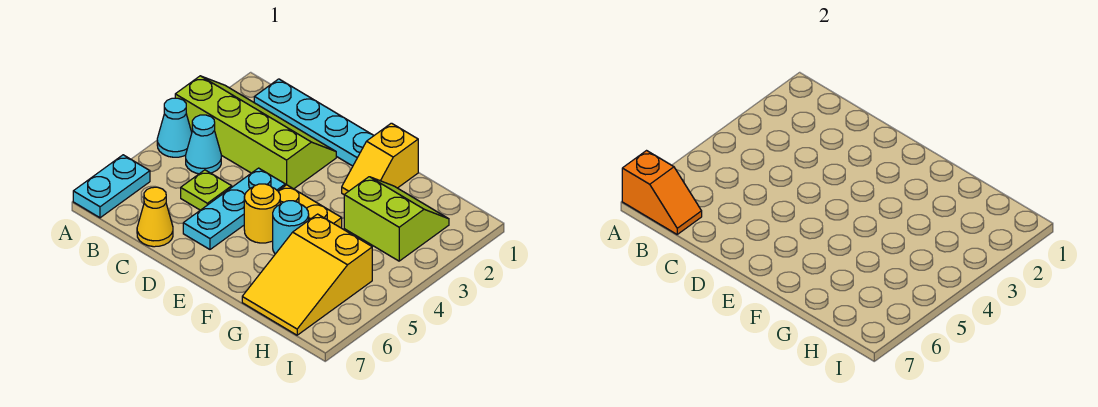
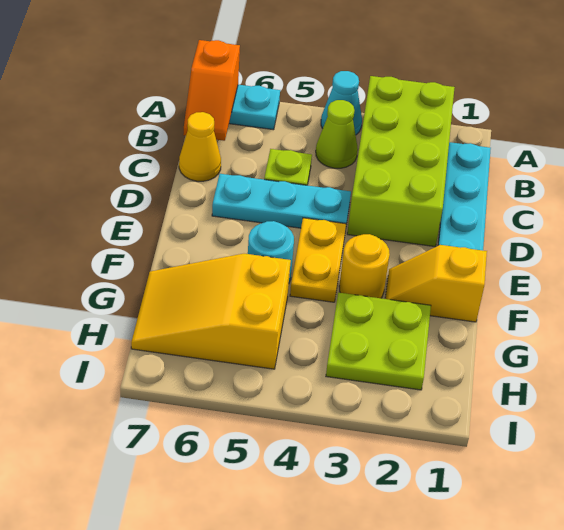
lime slope A2:D3 level 1 top 3 -> lime brick A2:D3 level 1
cyan cone B4 level 1 -> lime cone B4 level 1
yellow round brick E5 level 1 -> yellow round brick F3 level 1
lime slope G2:H3 level 1 top 3 -> lime plate G2:H3 level 1

